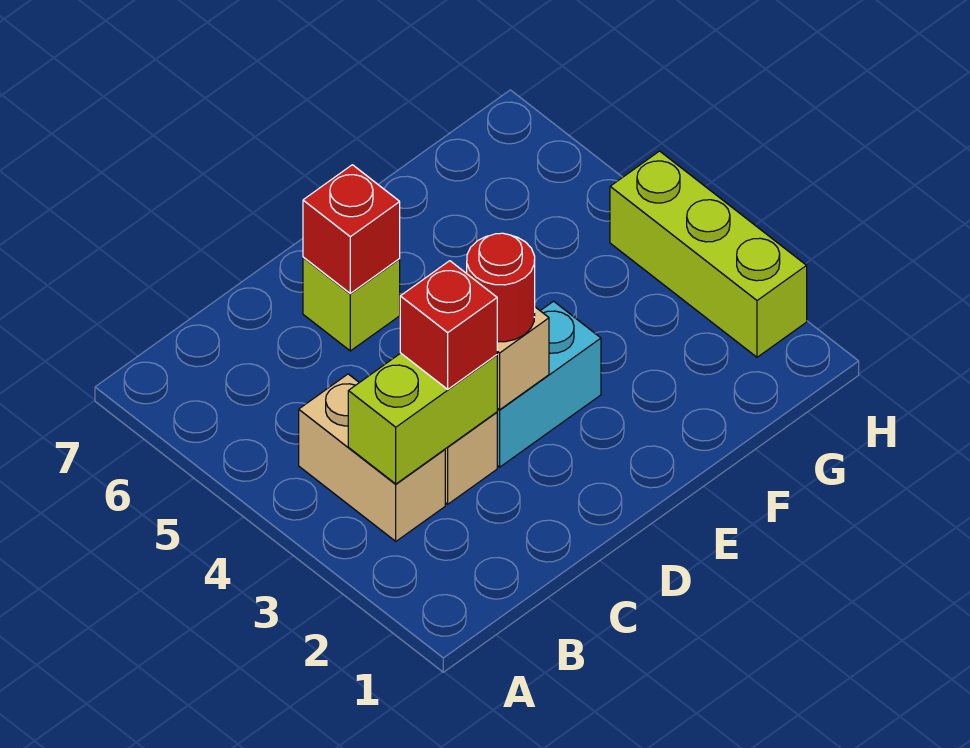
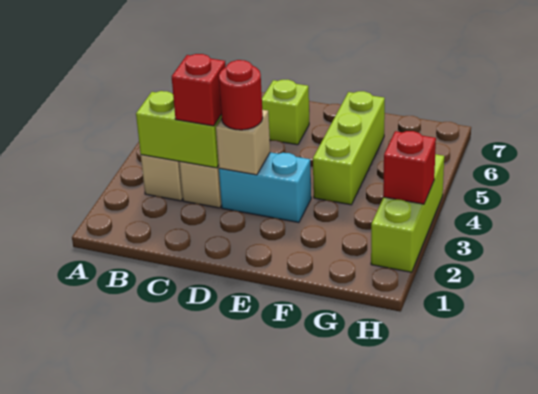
red brick D6 level 2 -> red brick H3 level 2
none -> lime brick F4:F6 level 1

